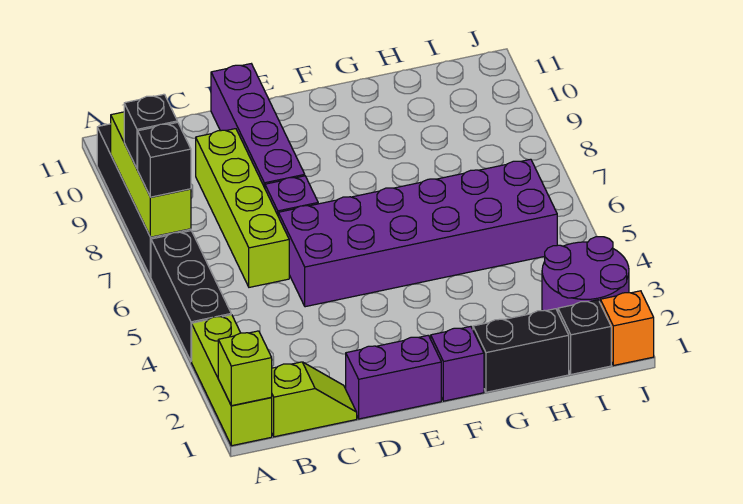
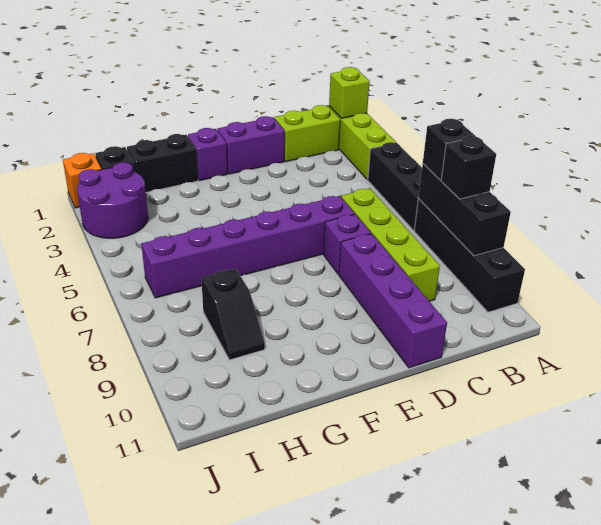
lime brick A7:A9 level 2 -> black brick A7:A9 level 2
lime slope B1:C1 level 1 top B -> lime brick B1:C1 level 1
purple brick D5:I6 level 1 -> purple brick D6:I6 level 1
none -> black slope H8:H9 level 1 top 8

